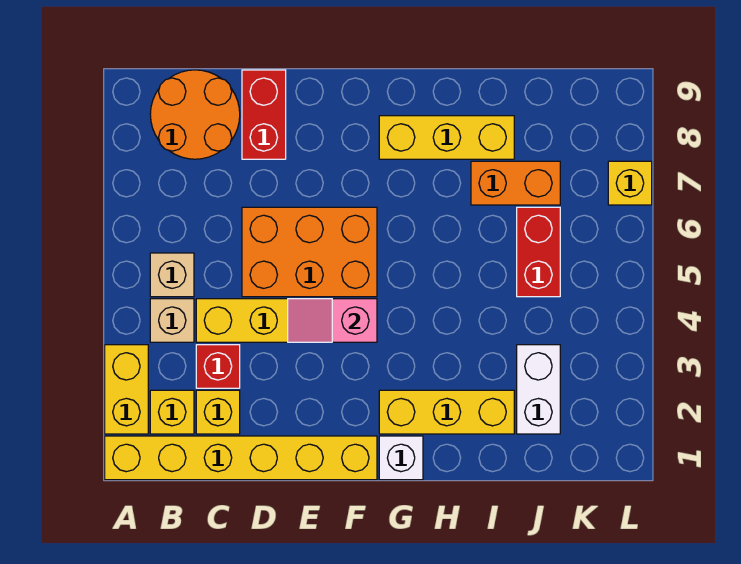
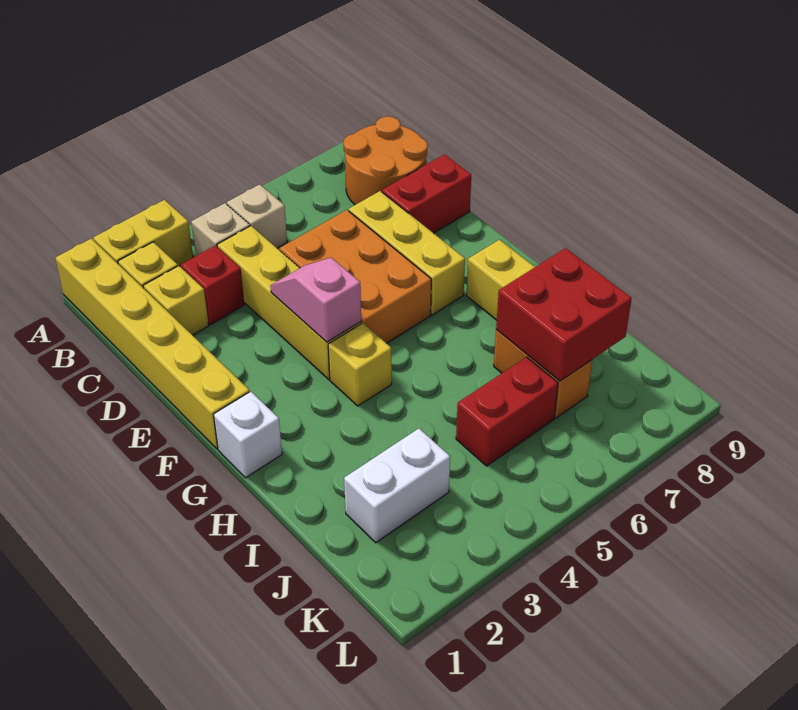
yellow brick G2:I2 level 1 -> yellow brick D7:F7 level 1
none -> red brick I7:J8 level 2
yellow brick L7 level 1 -> yellow brick G4 level 1

